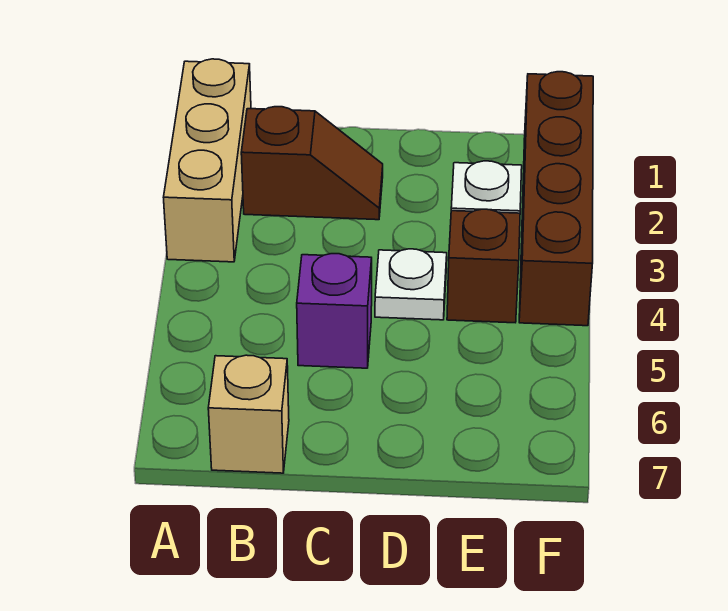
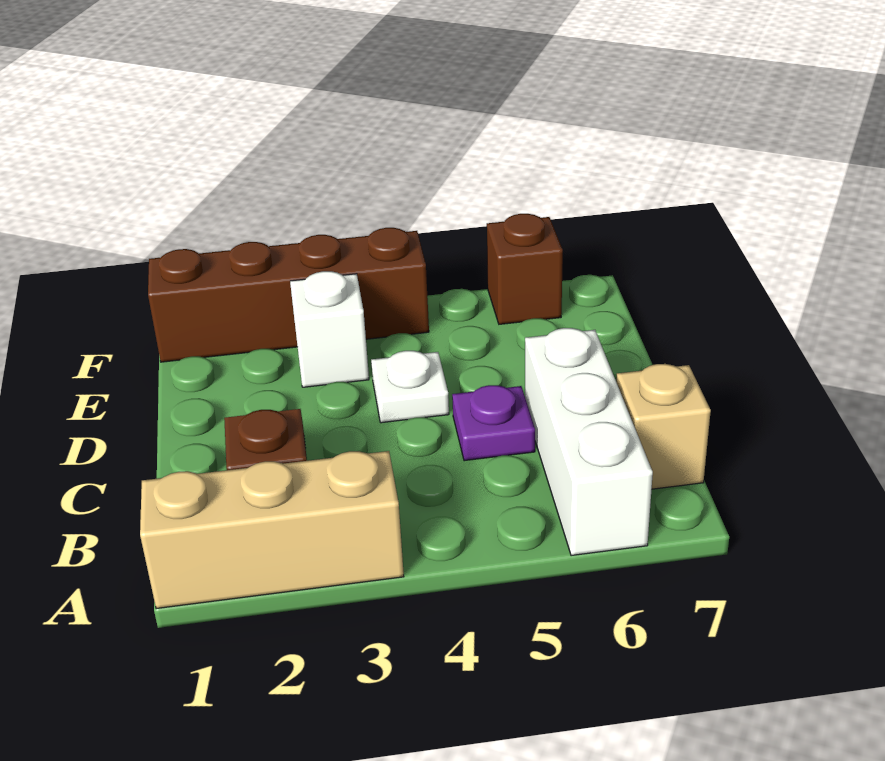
none -> white brick A6:C6 level 1
purple brick C5 level 1 -> purple plate C5 level 1
brown brick E4 level 1 -> brown brick F6 level 1

